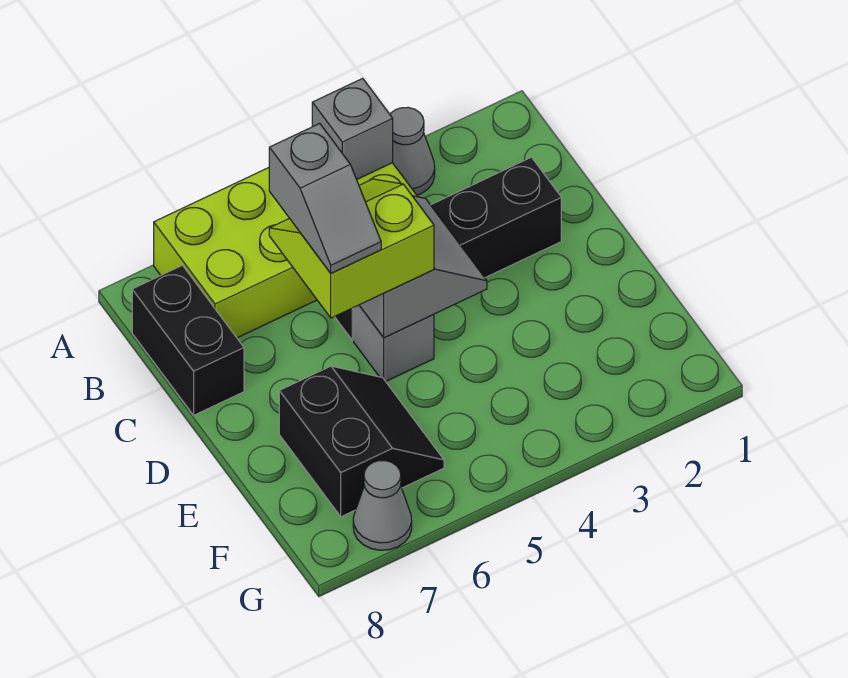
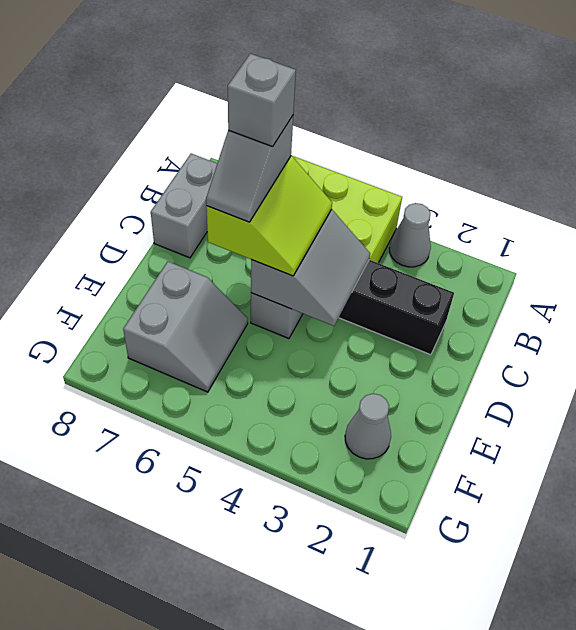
grey brick A4 level 2 -> grey brick C6 level 5
black brick B8:C8 level 1 -> grey brick B8:C8 level 1
lime slope C5:D6 level 3 top D -> lime slope C5:D6 level 3 top 6
black slope E6:F7 level 1 top 7 -> grey slope E6:F7 level 1 top 7
grey cone G7 level 1 -> grey cone F2 level 1

